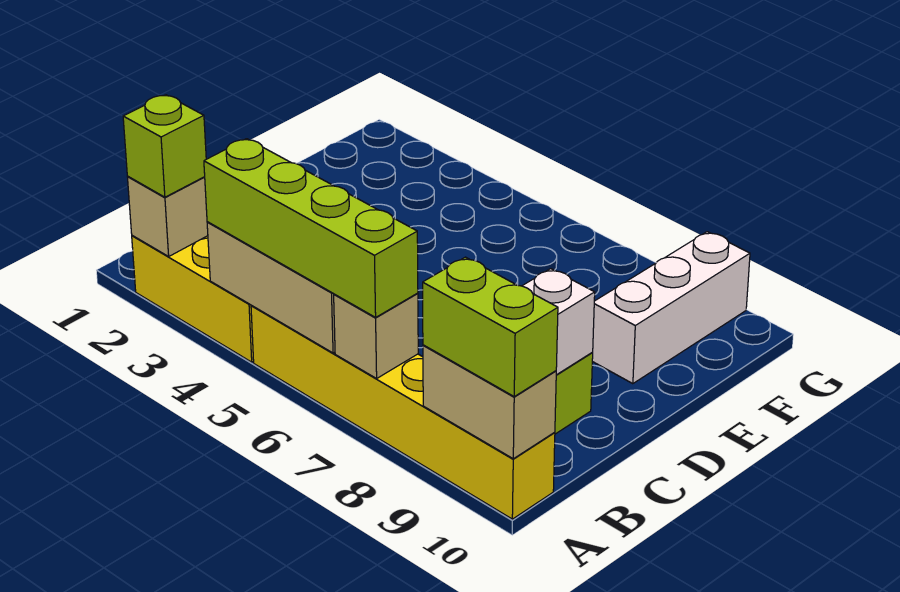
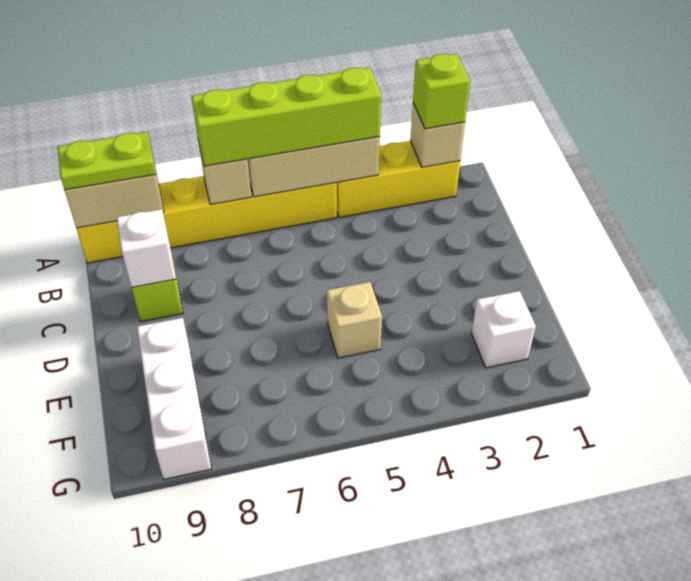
lime brick A9:A10 level 3 -> lime plate A9:A10 level 3
none -> tan brick E5 level 1
none -> white brick F2 level 1

